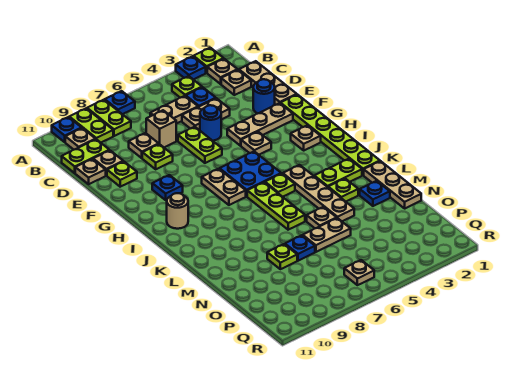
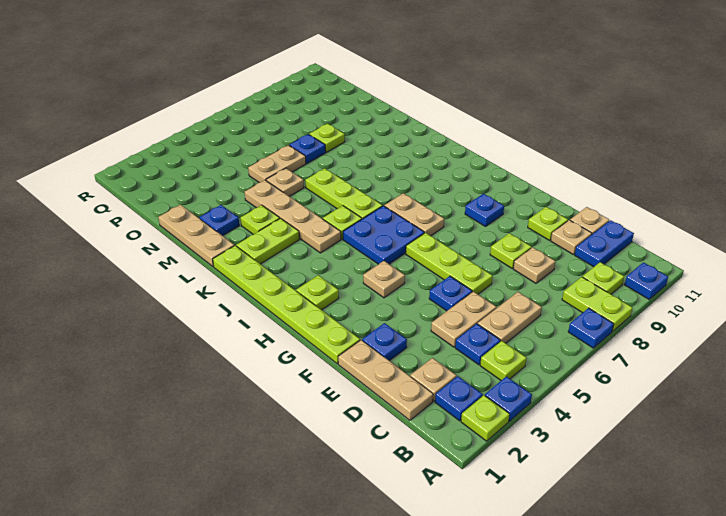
lime plate A9:B9 level 1 -> lime plate B9 level 1
tan plate B2 level 1 -> blue plate B2 level 1
tan plate B10 level 1 -> none
lime plate C10:C11 level 1 -> blue plate C10:C11 level 1
tan brick D7 level 1 -> none
blue round brick E2 level 1 -> blue plate E2 level 1
blue round brick E5 level 1 -> blue plate E5 level 1
lime plate E6:F6 level 1 -> lime plate E6:G6 level 1
tan plate F2:F4 level 1 -> none
tan plate H2 level 1 -> lime plate H2 level 1
tan round brick I10 level 1 -> none
tan plate Q6 level 1 -> none

